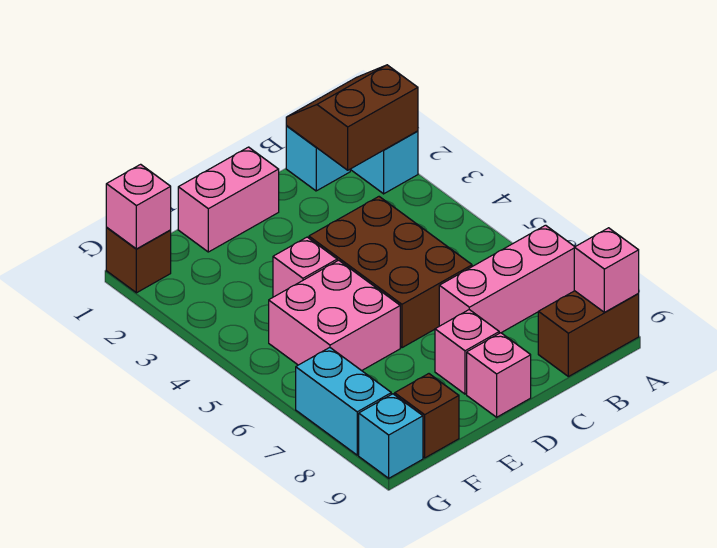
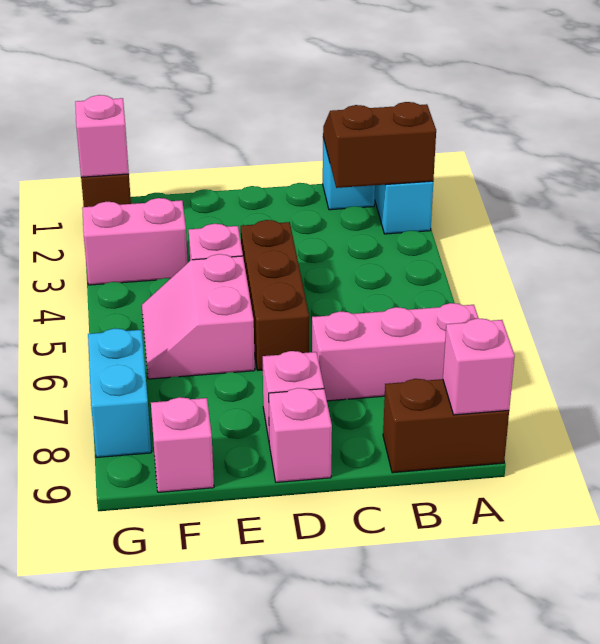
brown brick C4:D6 level 1 -> brown brick D4:D6 level 1
pink brick D1:E1 level 1 -> pink brick F3:G3 level 1
pink brick E5:F6 level 1 -> pink slope E5:F6 level 1 top E
brown brick F9 level 1 -> pink brick F9 level 1
cyan brick G9 level 1 -> none

